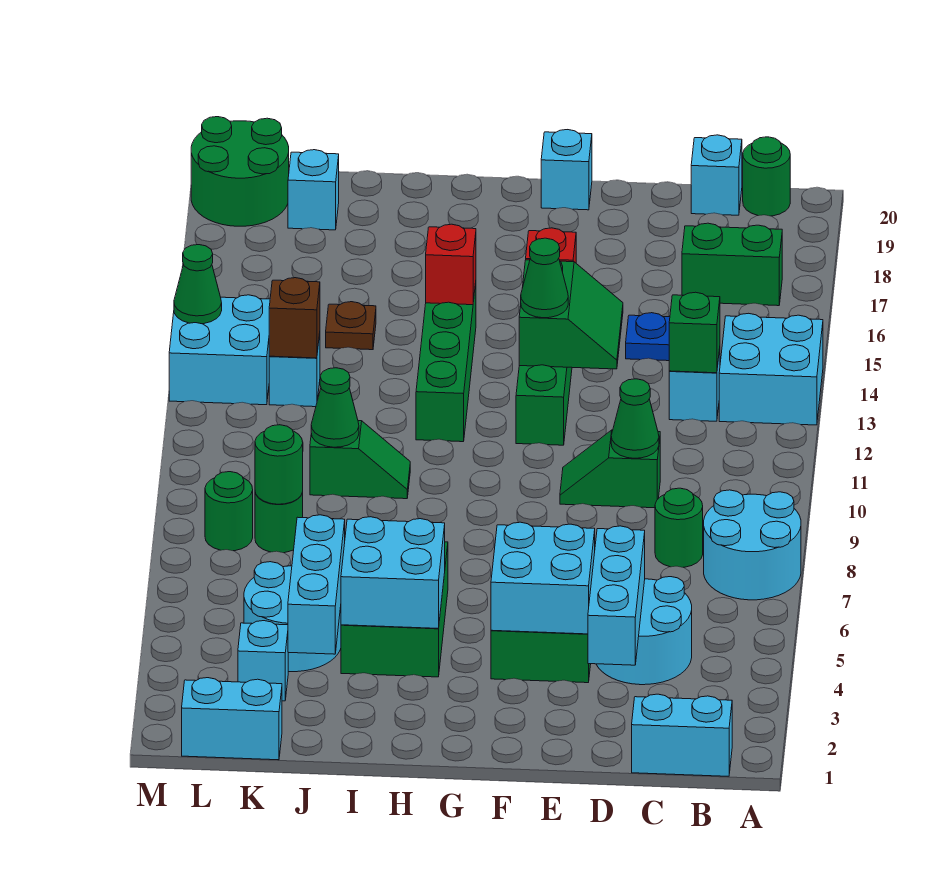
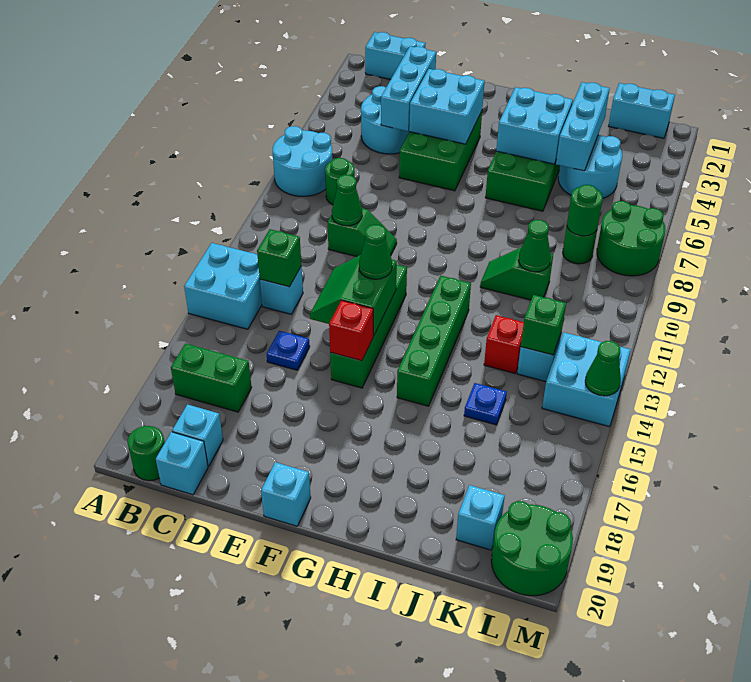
red brick H15 level 2 -> red brick J13 level 1
brown plate J15 level 1 -> blue plate J15 level 1
cyan brick K3 level 1 -> cyan brick C19 level 1
brown brick K13 level 2 -> green brick K13 level 2
green round brick L8 level 1 -> green round brick L7:M8 level 1

